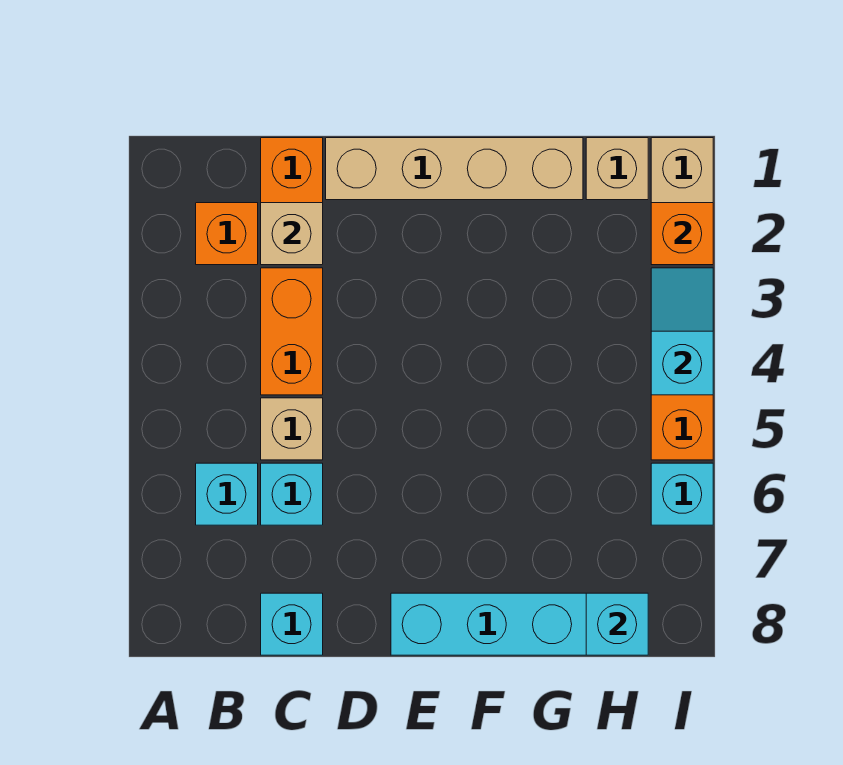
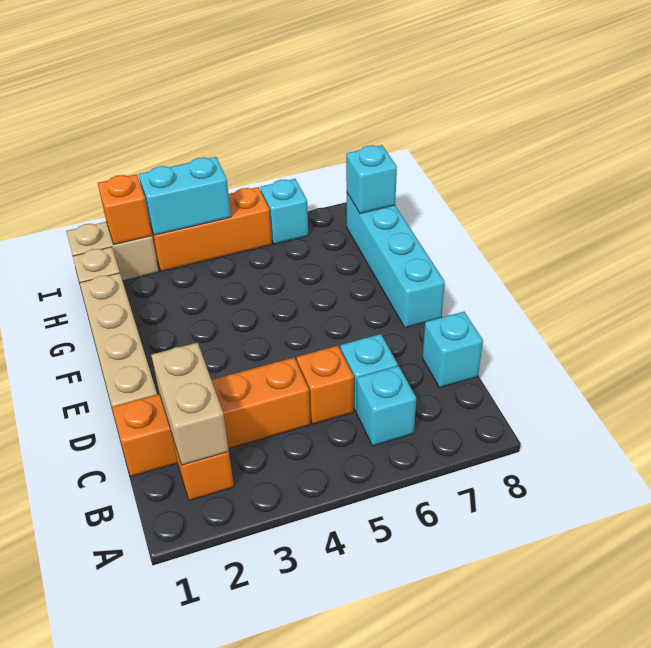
tan brick C2 level 2 -> tan brick B2:C2 level 2
tan brick C5 level 1 -> orange brick C5 level 1
cyan slope I3:I4 level 2 top 4 -> cyan brick I3:I4 level 2

